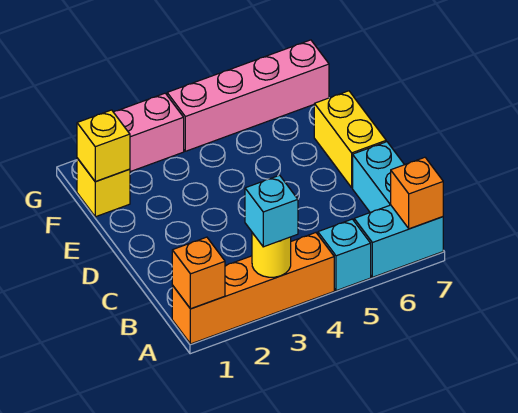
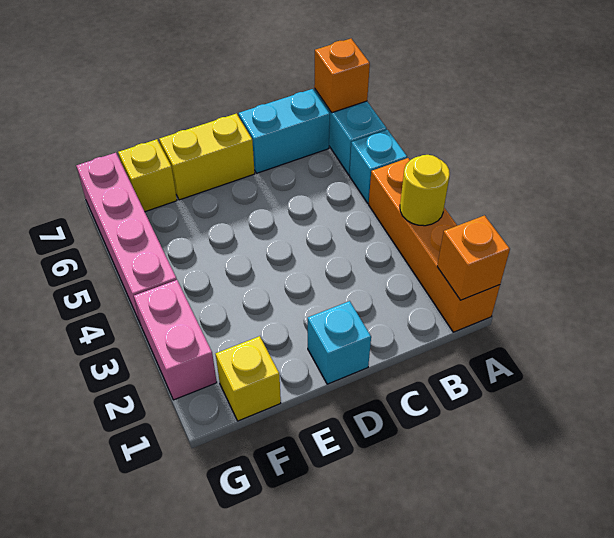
cyan brick A3 level 3 -> cyan brick D1 level 1
yellow brick F1 level 2 -> yellow brick F7 level 1

